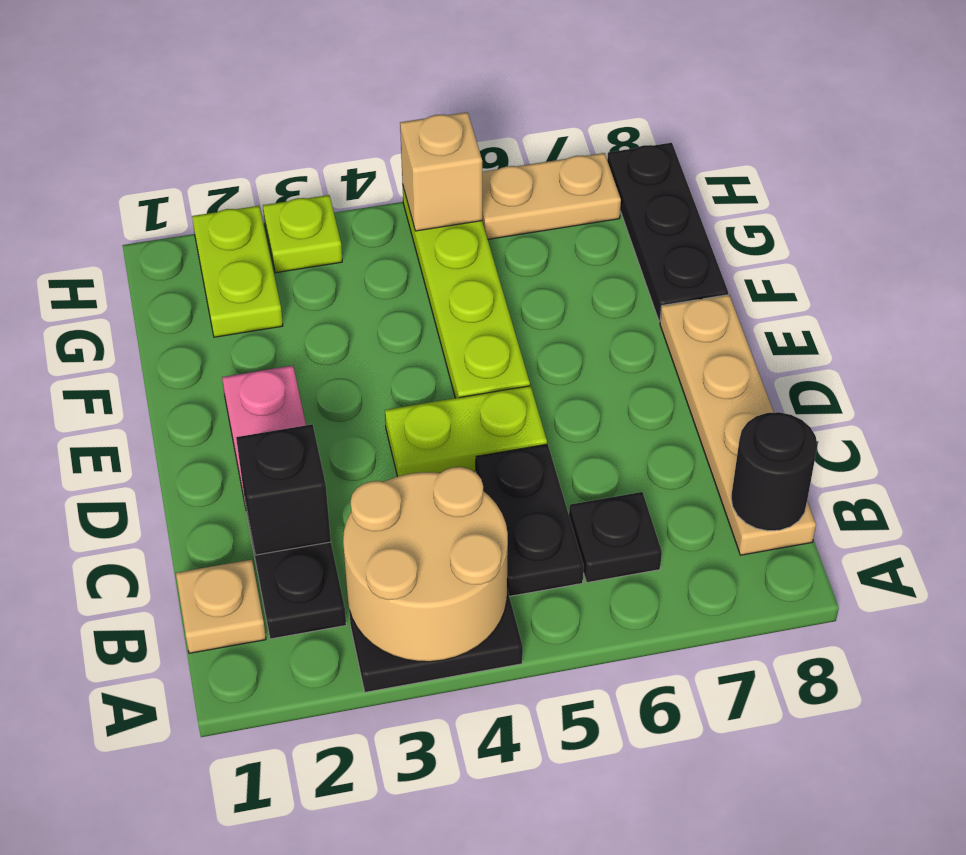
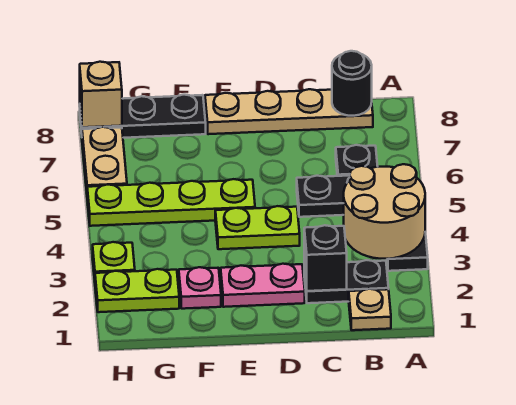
lime plate D4:D5 level 1 -> lime plate D4:E4 level 1
none -> pink plate F2 level 1
tan brick H5 level 2 -> tan brick H8 level 2

